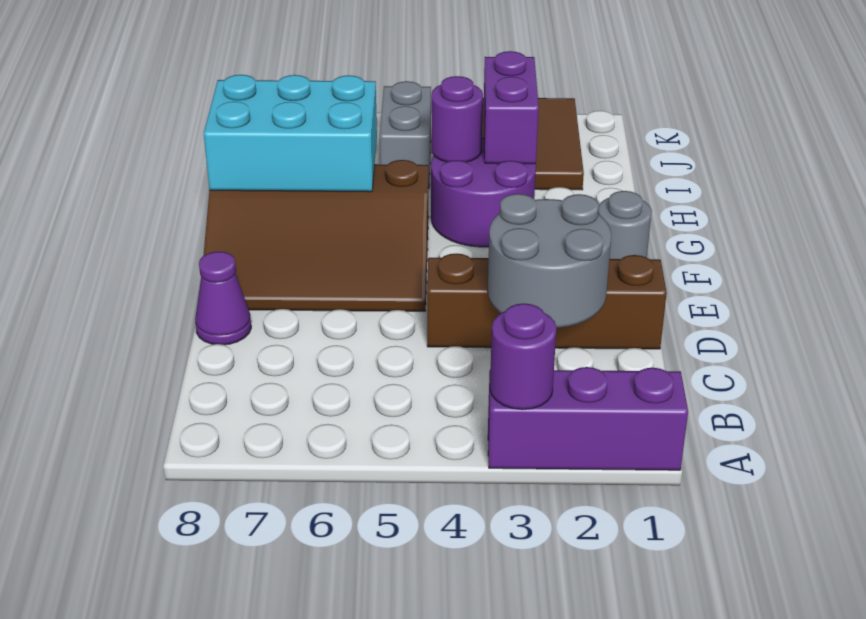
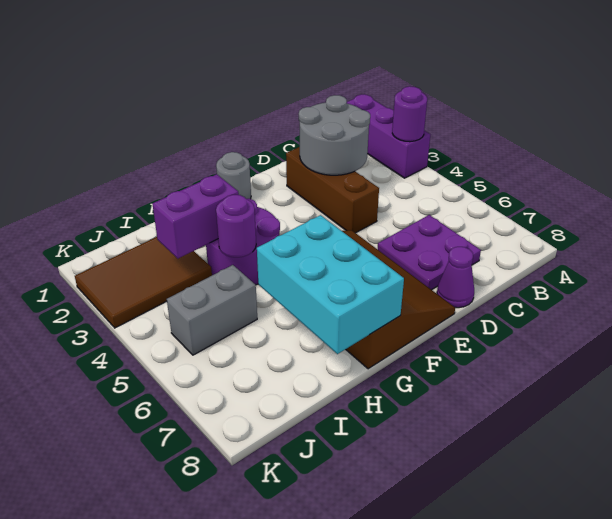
none -> purple plate C6:D7 level 1
brown brick D1:D4 level 1 -> brown brick D2:D4 level 1

